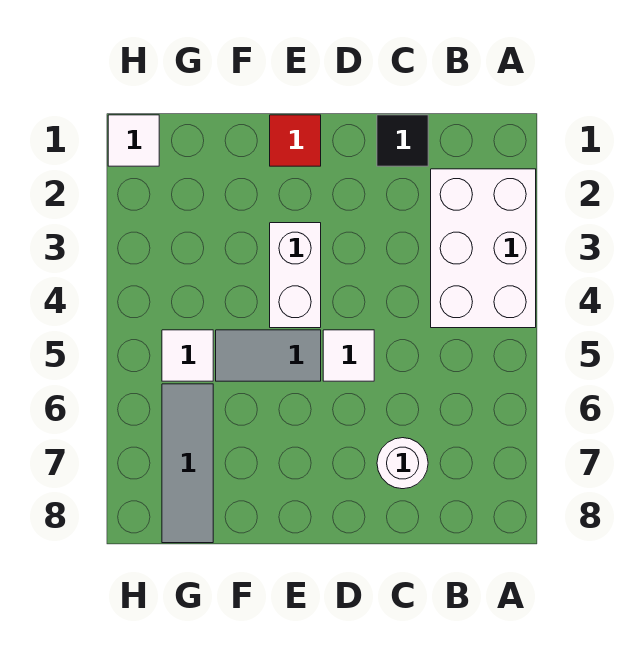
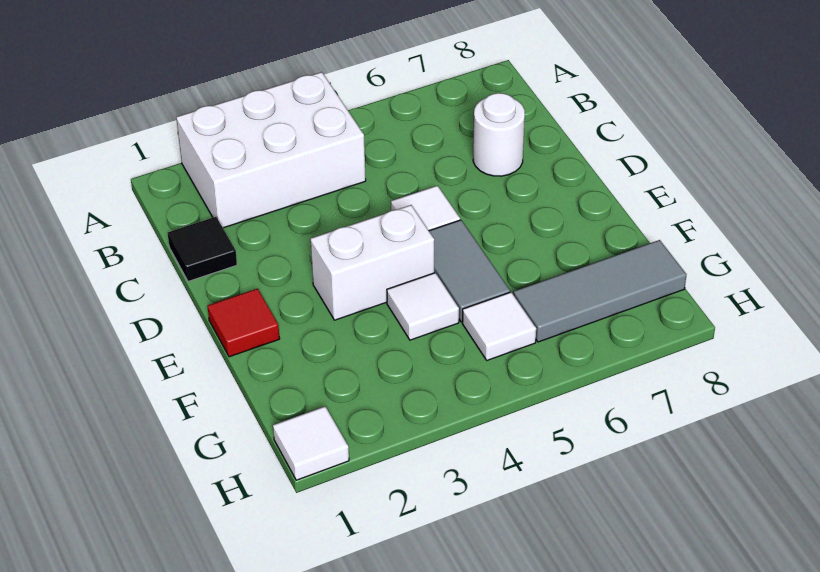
none -> white tile F4 level 1

